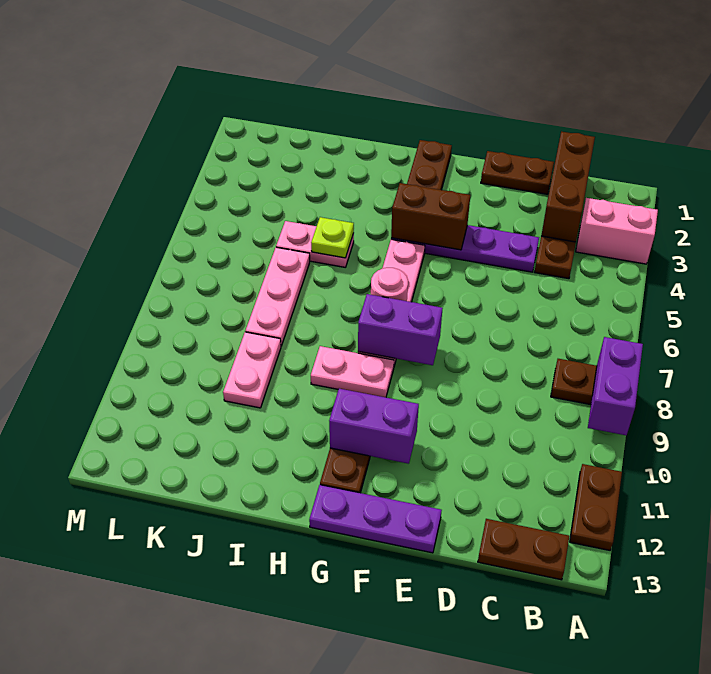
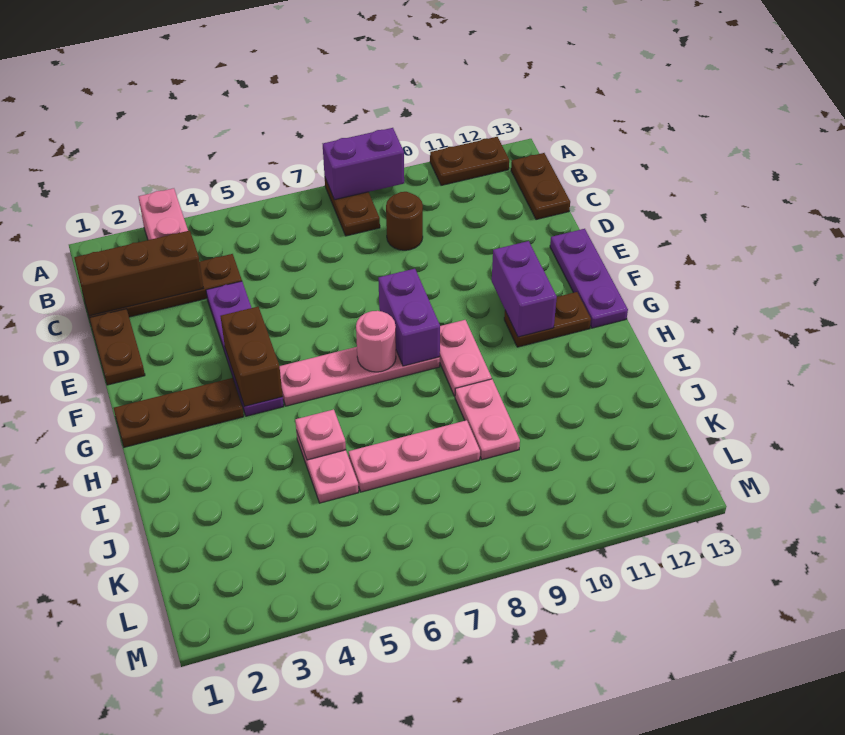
none -> brown round brick C9 level 1
lime plate I5 level 2 -> pink plate I5 level 2
pink plate J9:J10 level 1 -> pink plate I9:J9 level 1

